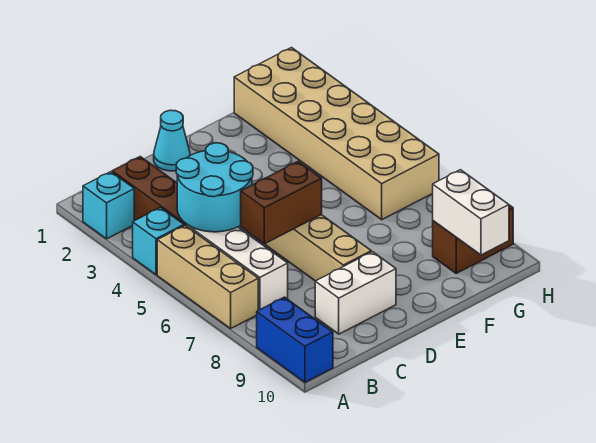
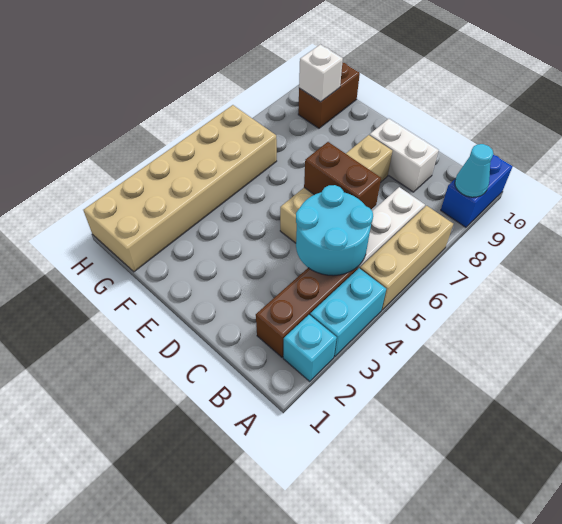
cyan brick A4 level 1 -> cyan brick A3:A4 level 1
cyan cone D1 level 1 -> cyan cone A9 level 2
brown brick G9:H9 level 1 -> brown brick G9:G10 level 1
white brick G9:G10 level 2 -> white brick G9 level 2

